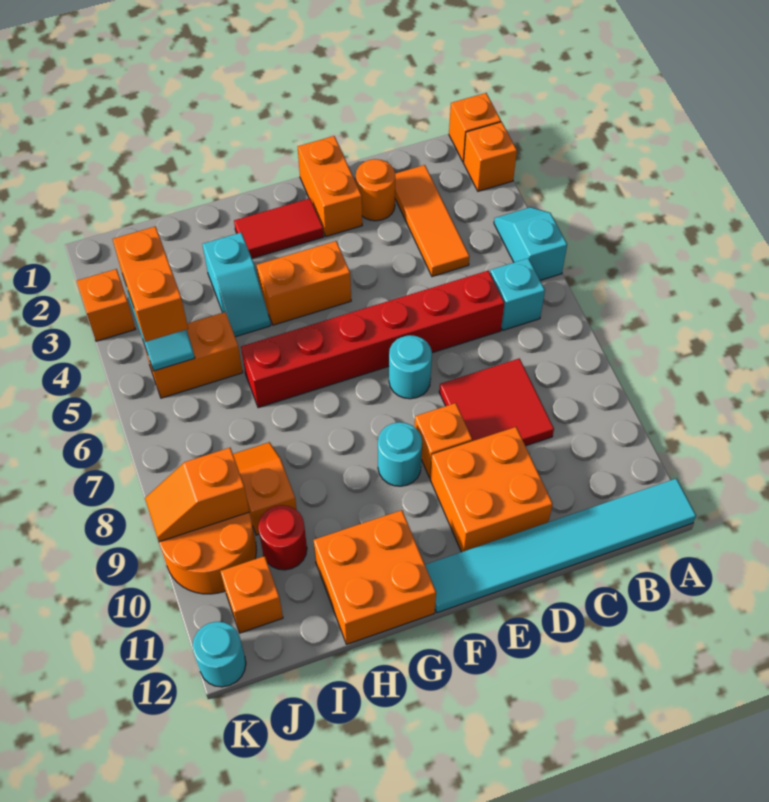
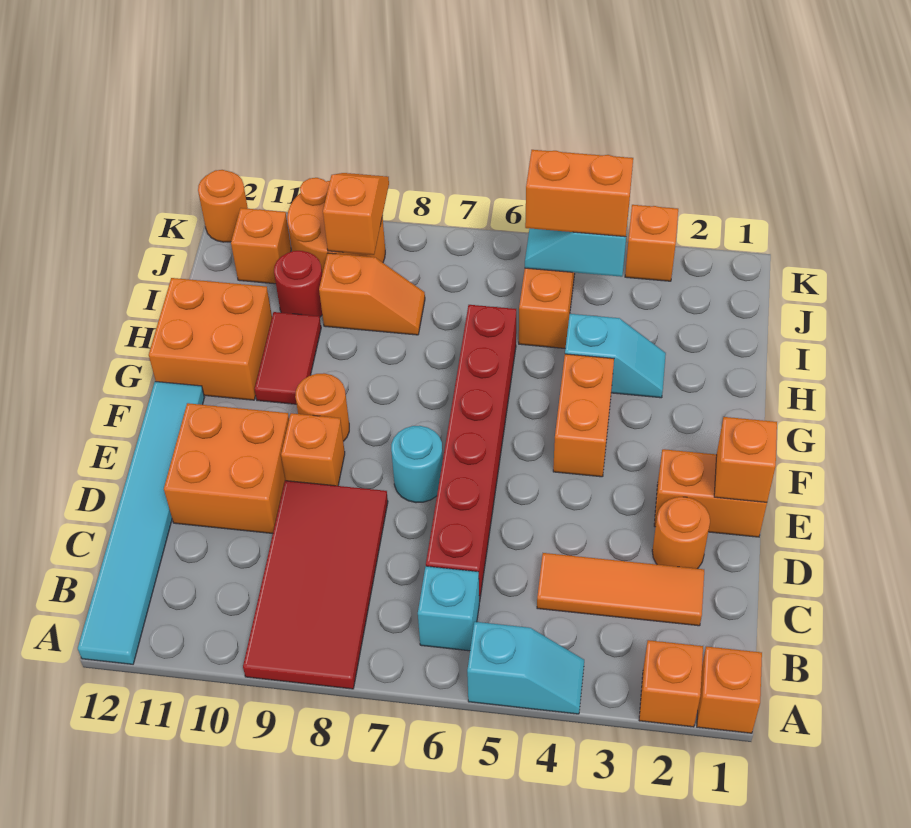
red tile C8:D9 level 1 -> red tile A8:D9 level 1
none -> orange brick E1 level 2
red tile F2:G2 level 1 -> red tile G10:H10 level 1
cyan round brick F9 level 1 -> orange round brick F9 level 1
cyan slope H3:H4 level 1 top 3 -> cyan slope H3:H4 level 1 top 4
cyan round brick K12 level 1 -> orange round brick K12 level 1

